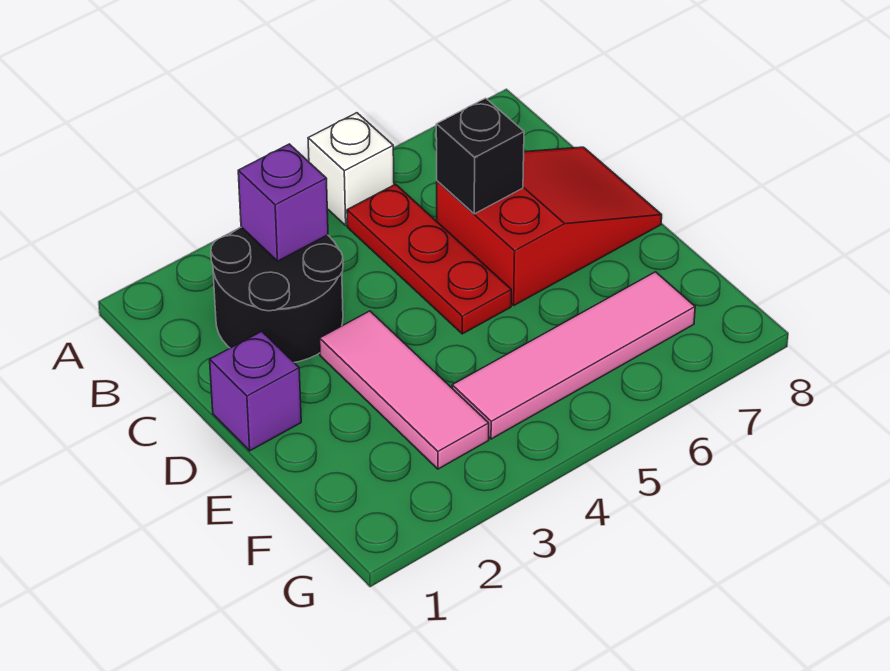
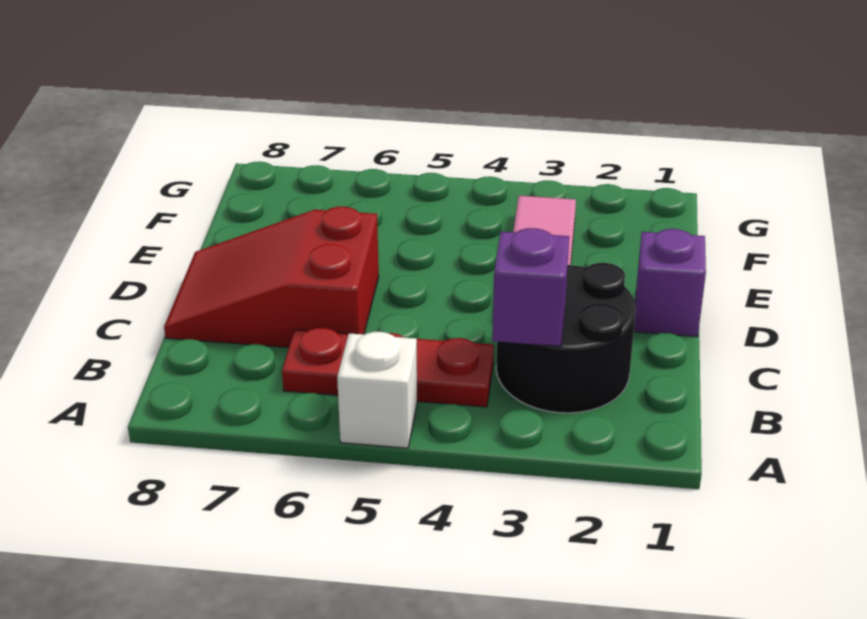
red plate B5:D5 level 1 -> red plate B4:B6 level 1
black brick C6 level 2 -> none
pink tile F4:F7 level 1 -> none

